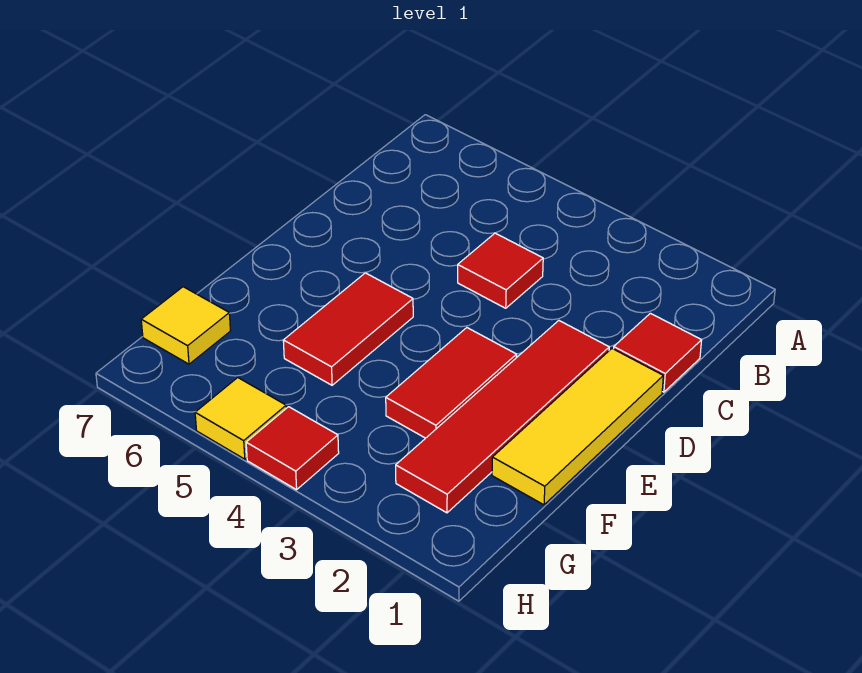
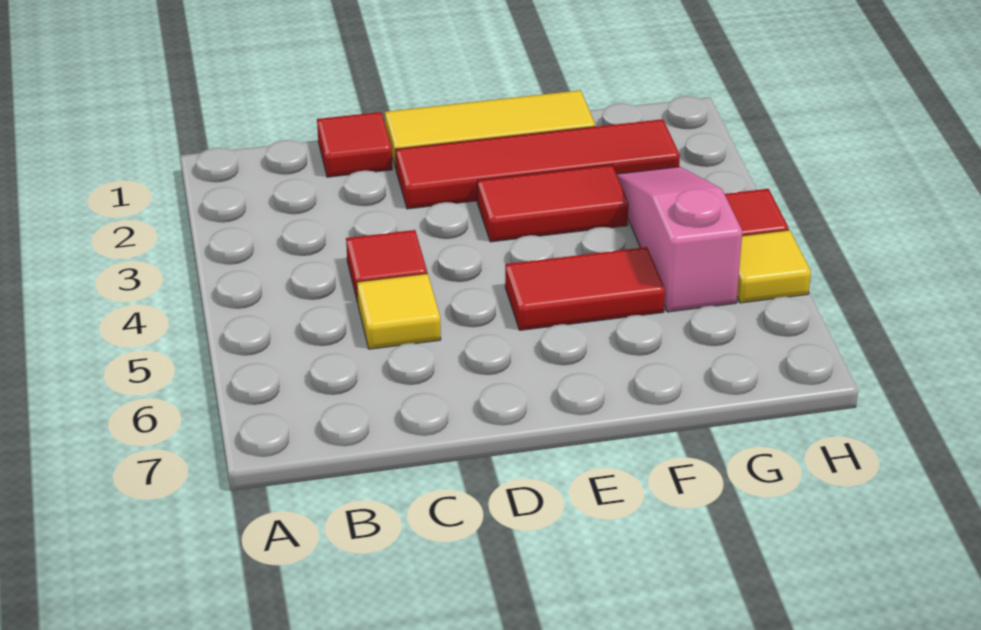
none -> pink slope G3:G5 level 1 top 5
yellow tile G7 level 1 -> yellow tile C5 level 1

